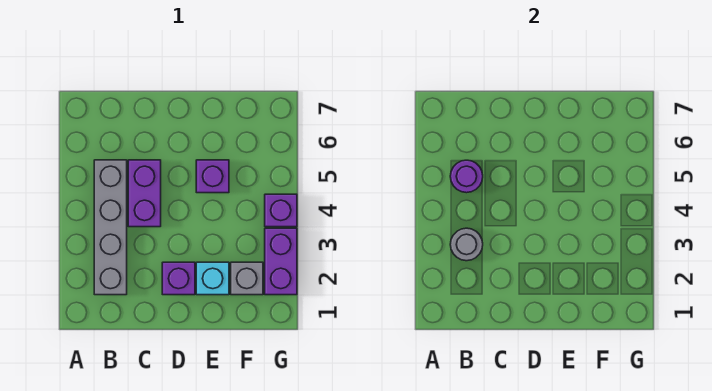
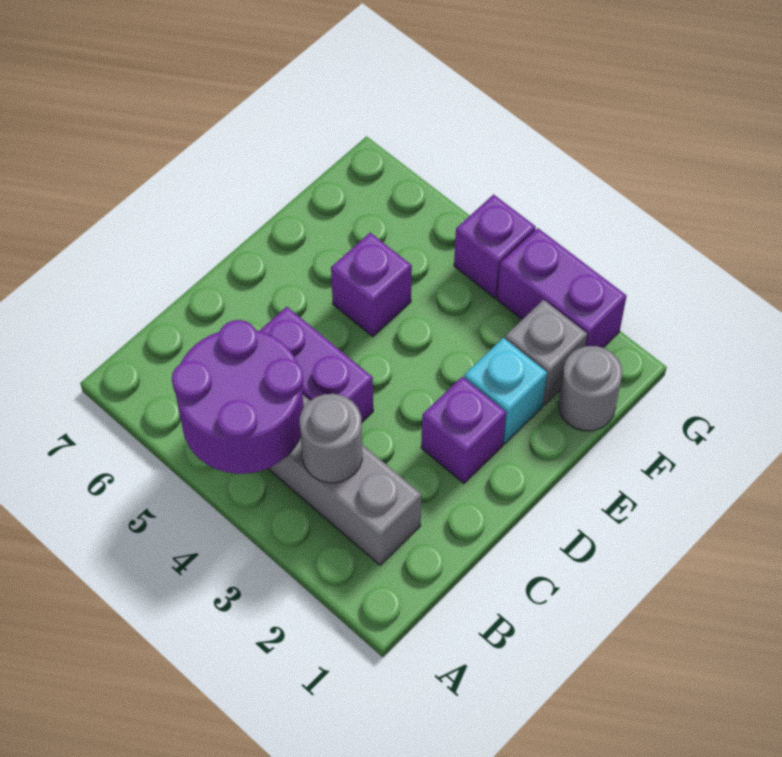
purple round brick B5 level 2 -> purple round brick A4:B5 level 2
none -> grey round brick F1 level 1

